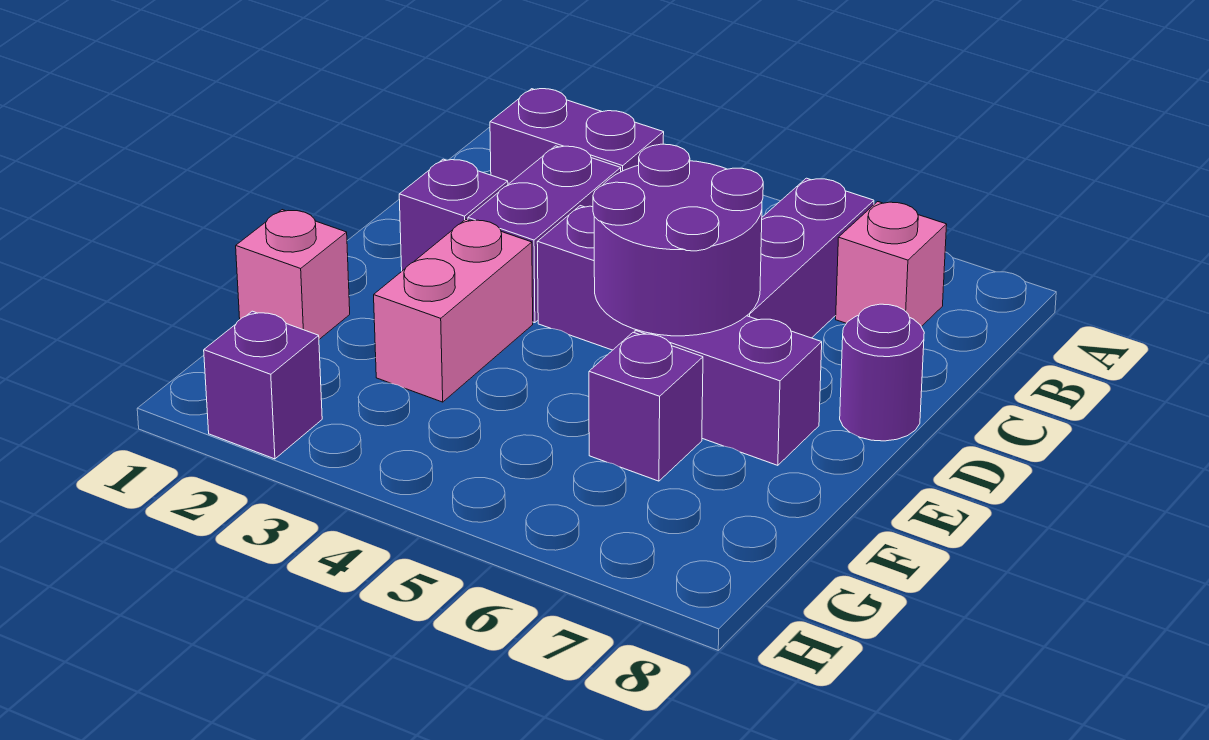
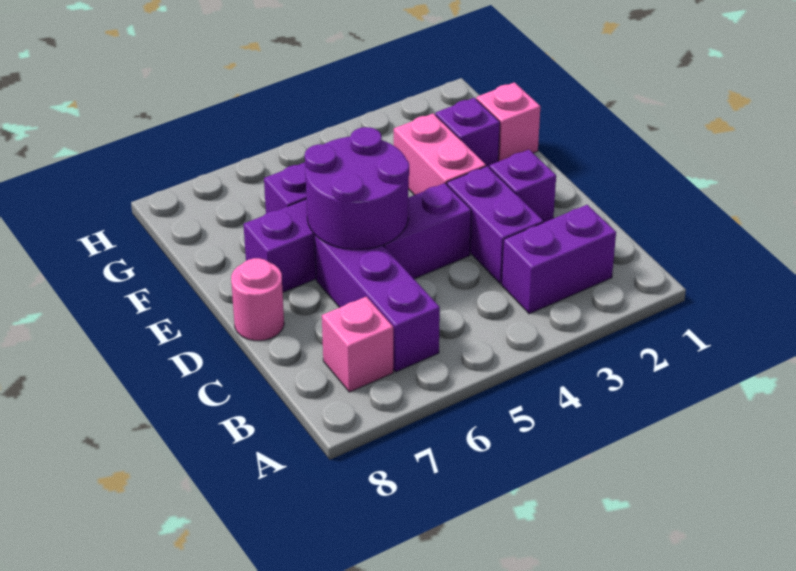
purple round brick D8 level 1 -> pink round brick D8 level 1
purple brick H2 level 1 -> purple brick F2 level 1

